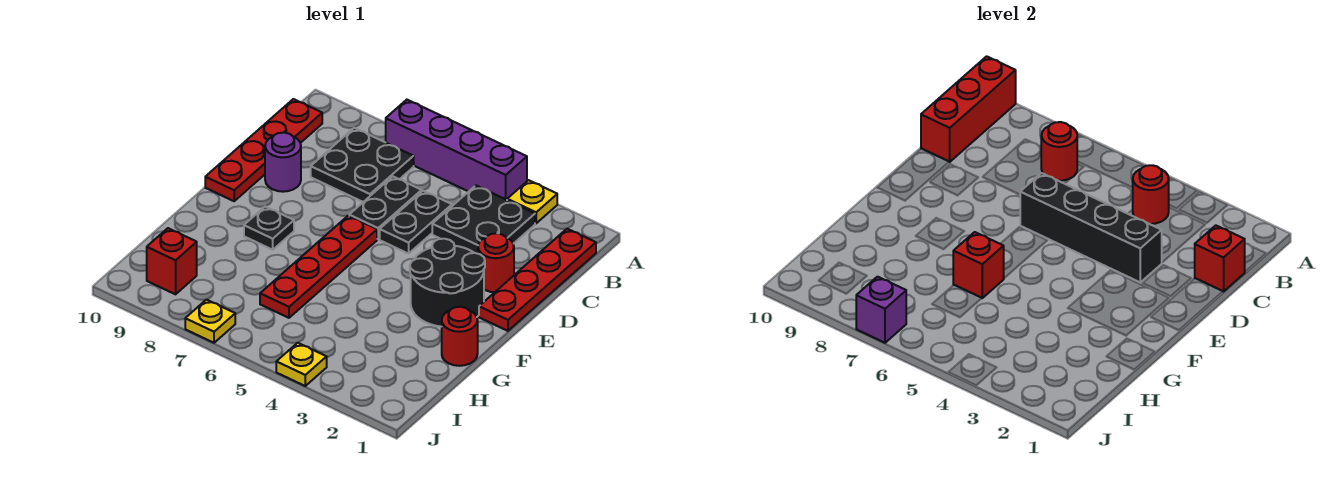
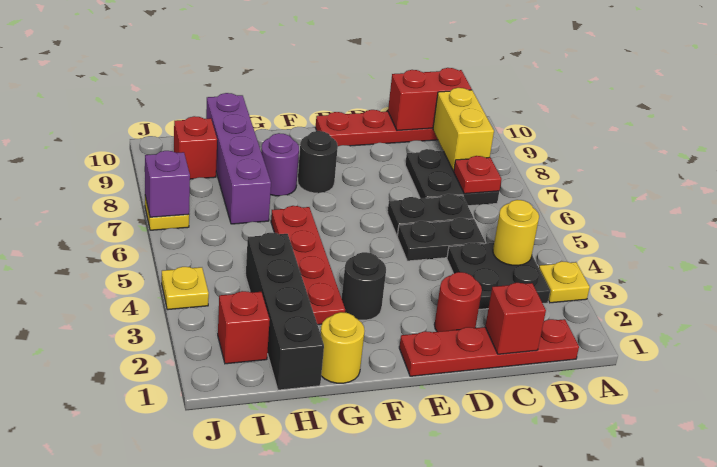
purple brick A4:A7 level 1 -> purple brick H7:H10 level 1
red brick A10:C10 level 2 -> red brick B10:C10 level 2
red round brick B4 level 2 -> yellow round brick B4 level 2
red round brick B7 level 2 -> red plate B7 level 2
none -> yellow brick B8:B9 level 2
black brick D3:D6 level 2 -> black brick H1:H4 level 1
purple round brick D9 level 1 -> purple round brick G8 level 1
black round brick E2:F3 level 1 -> black round brick F3 level 1
red plate E6:H6 level 1 -> red plate G3:G6 level 1
black plate F8 level 1 -> black round brick F8 level 1
red round brick G1 level 1 -> yellow round brick G1 level 1
red brick G6 level 2 -> red brick I2 level 1

